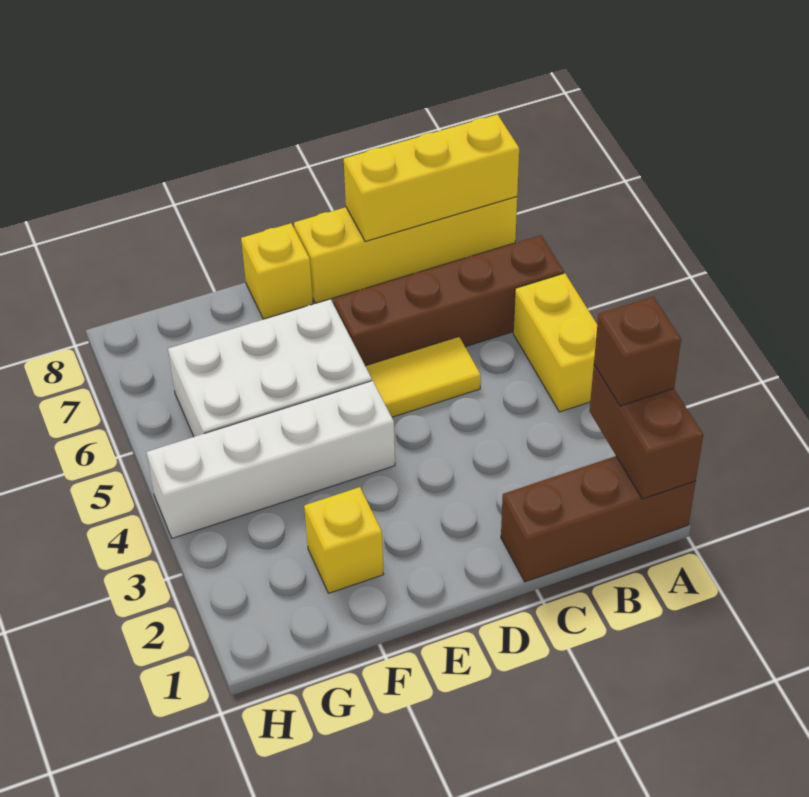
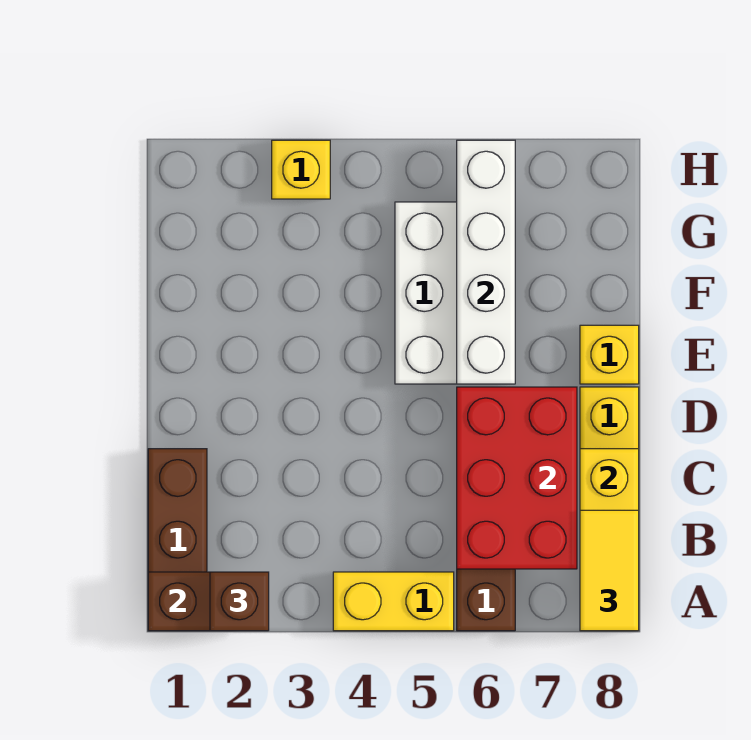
none -> red brick B6:D7 level 2
yellow tile C5:D5 level 1 -> yellow tile A8:B8 level 3
white brick E4:H4 level 1 -> white brick E6:H6 level 2
yellow brick F2 level 1 -> yellow brick H3 level 1

